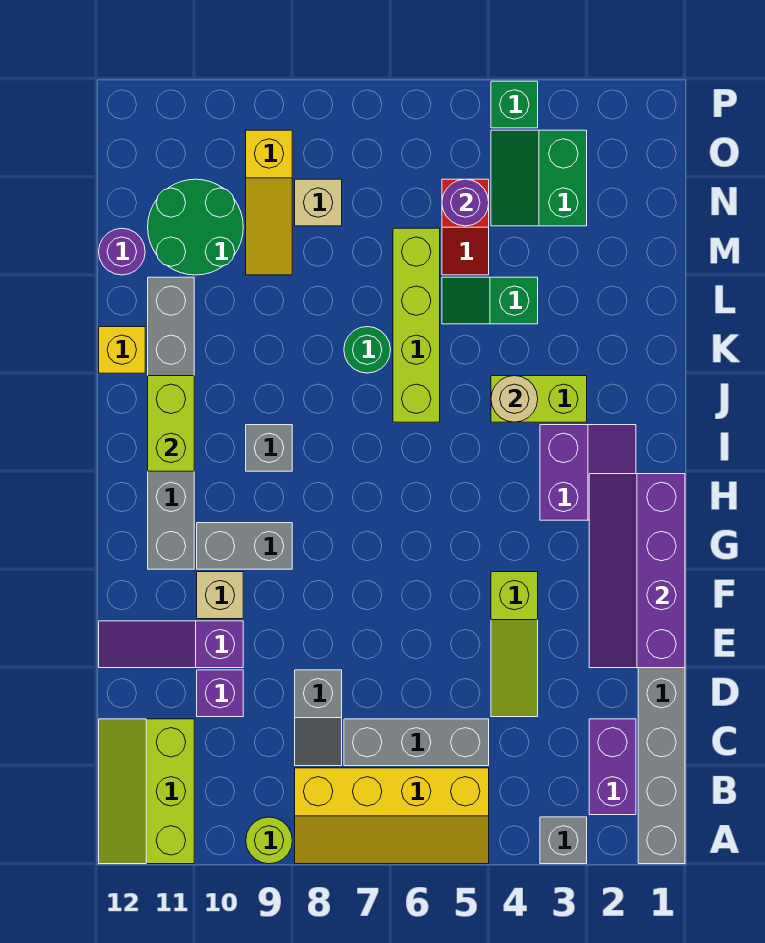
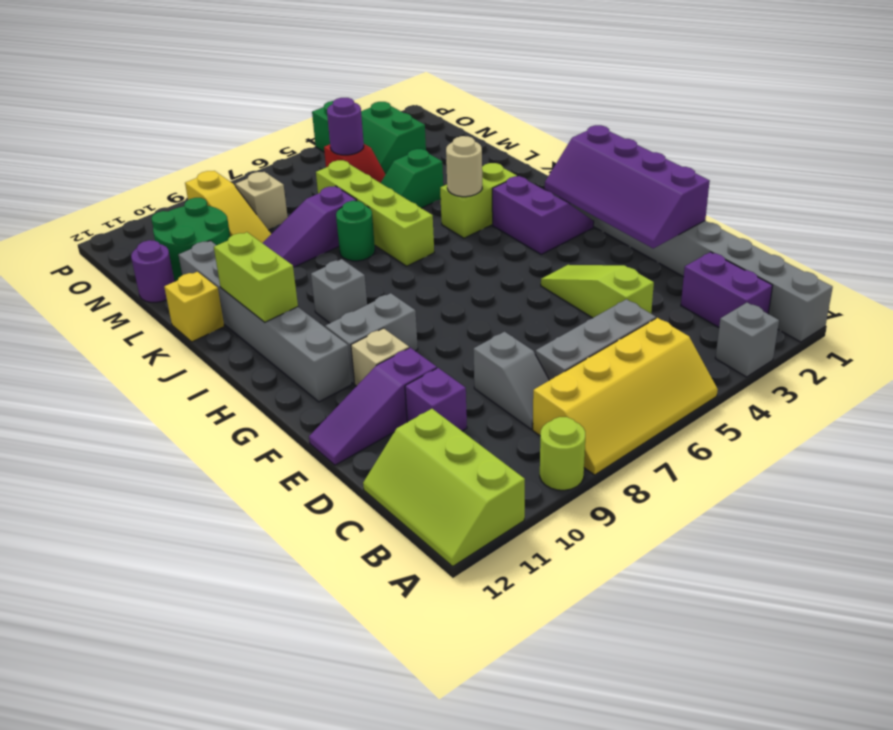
lime slope D4:F4 level 1 top F -> lime slope D4:F4 level 1 top D
none -> purple slope L7:L9 level 1 top 7

